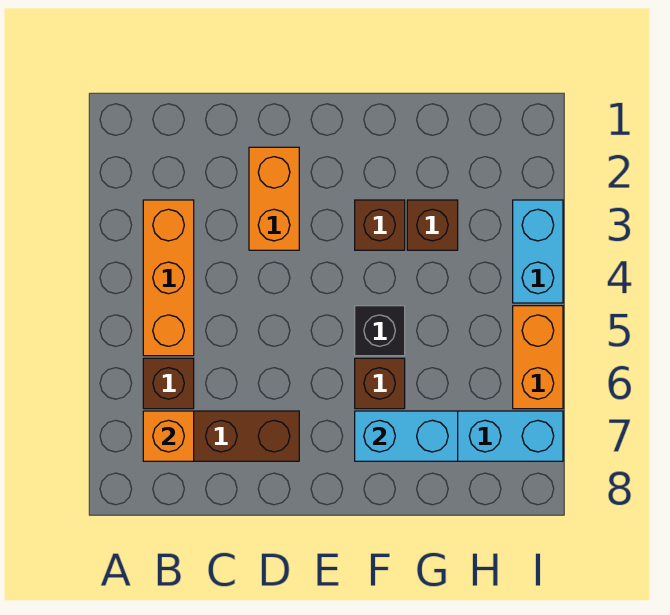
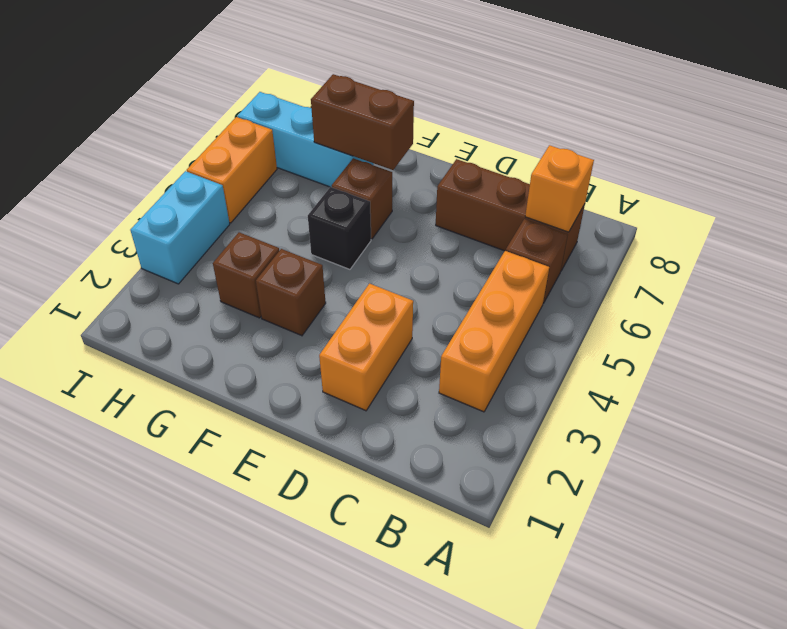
cyan brick F7:G7 level 2 -> brown brick F7:G7 level 2

